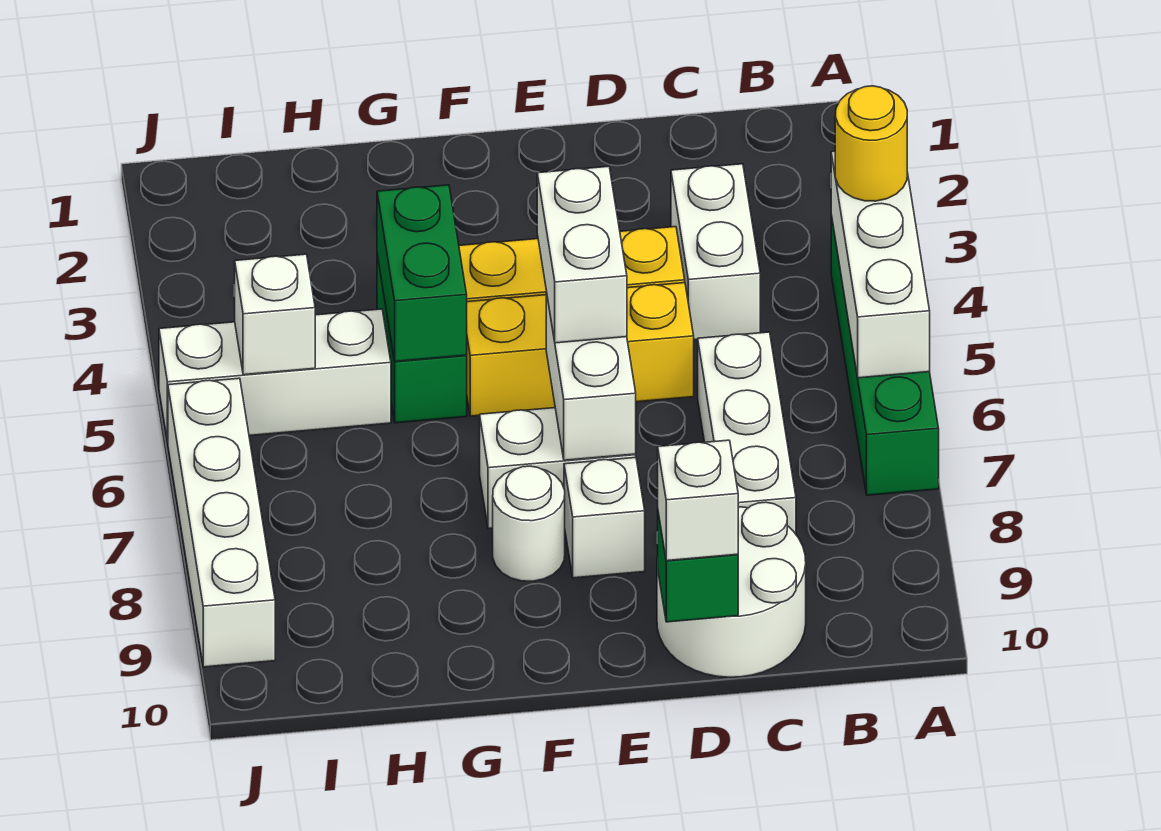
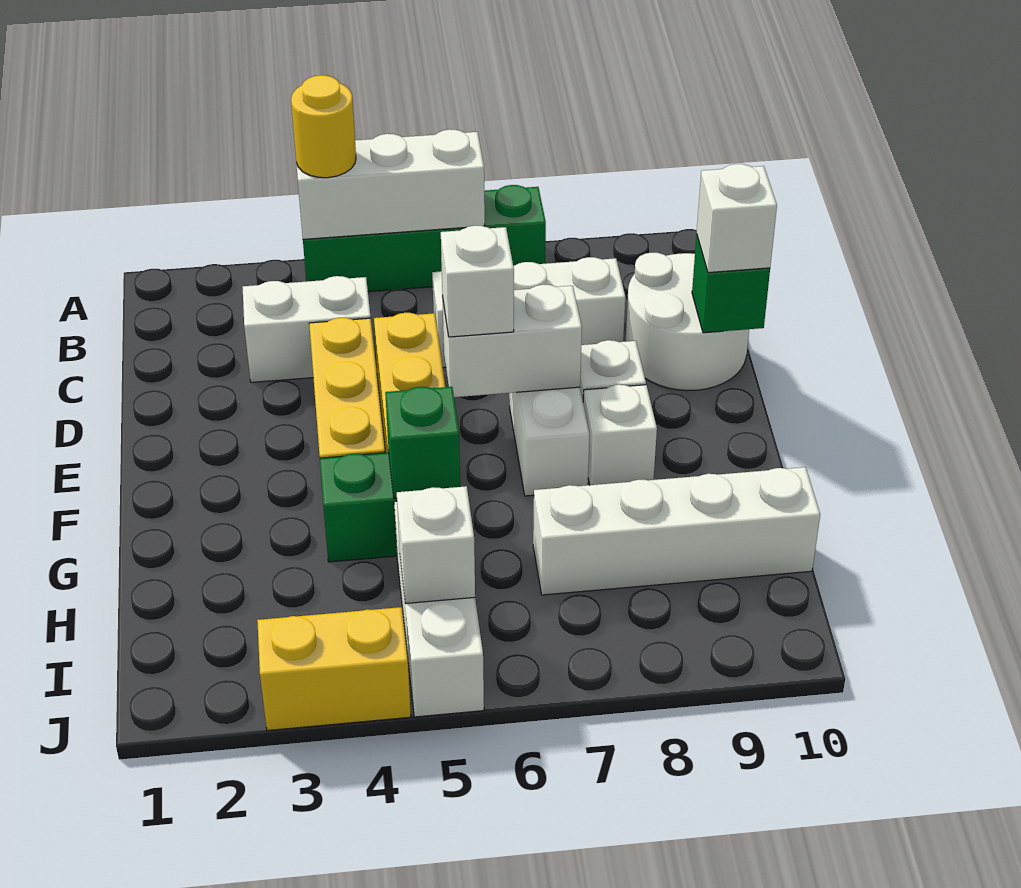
white brick E5:E6 level 3 -> white brick E6 level 3
white round brick F8 level 1 -> white brick F8 level 1
green brick G4:G5 level 2 -> green brick G5 level 2
none -> yellow brick J3:J4 level 1
white brick J6:J9 level 1 -> white brick H7:H10 level 1

